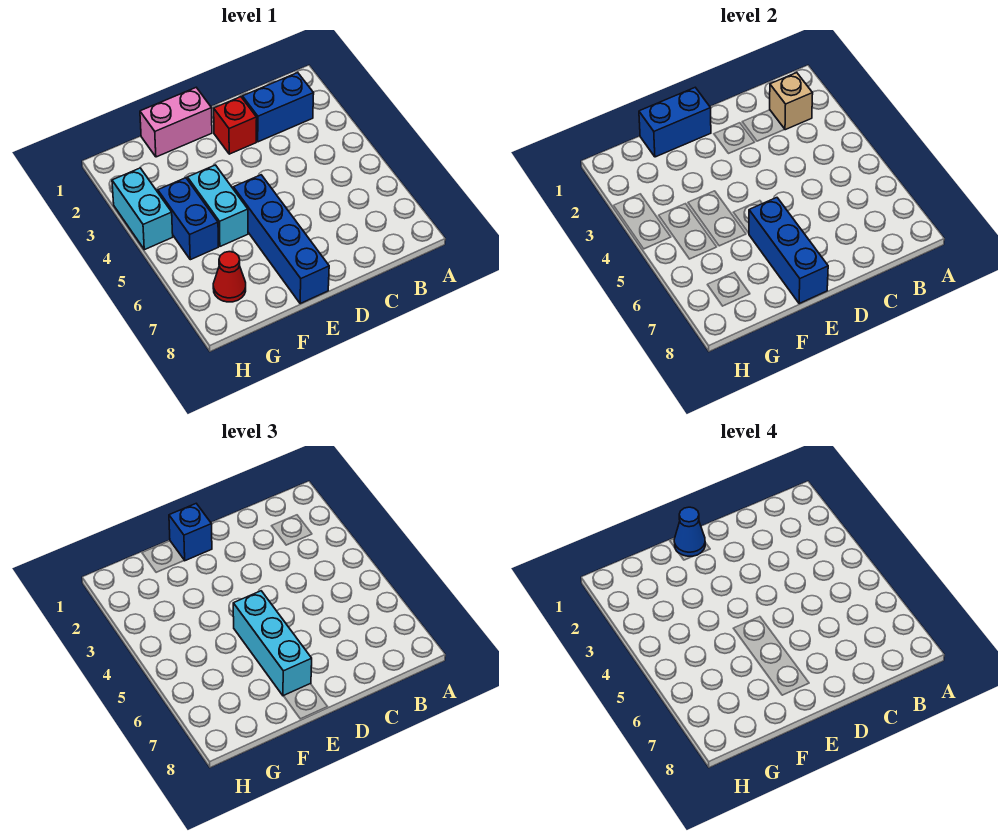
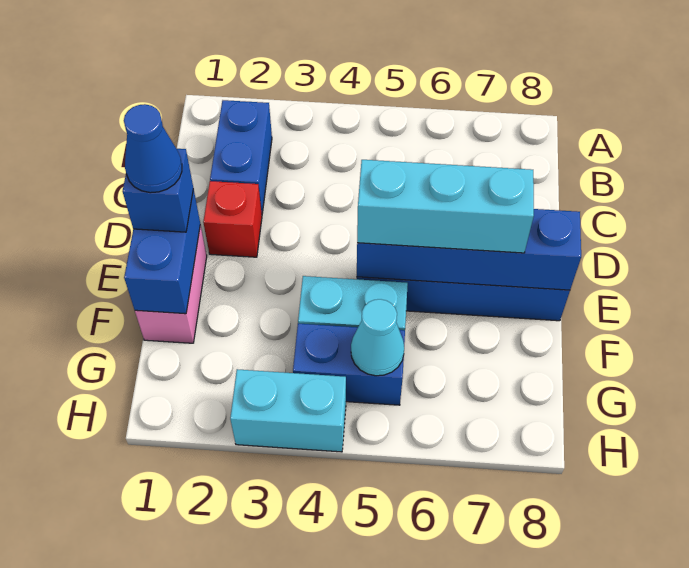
tan brick B2 level 2 -> none
blue brick E6:E8 level 2 -> blue brick E5:E8 level 2
none -> cyan cone G5 level 2
red cone G7 level 1 -> none

